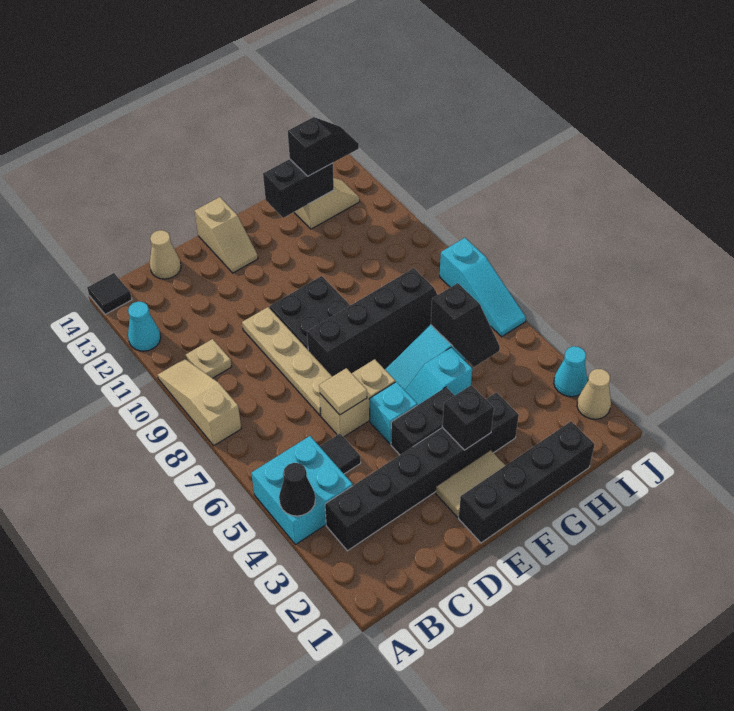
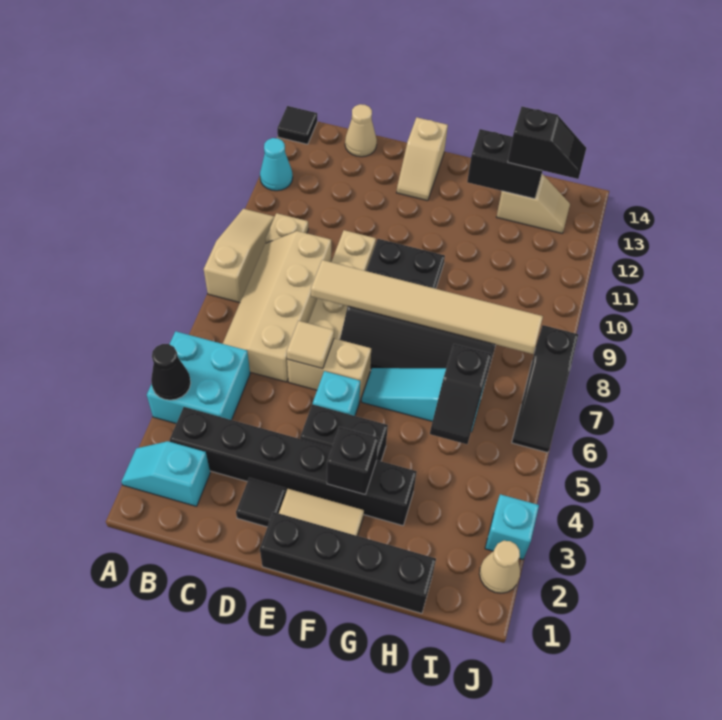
none -> tan slope B6:C9 level 1 top C
black tile C5 level 1 -> black tile D2 level 1
none -> tan tile D8:I8 level 2
cyan slope F5:G5 level 1 top G -> cyan slope A2:B2 level 1 top B
cyan cone J3 level 1 -> cyan brick J3 level 1
cyan slope J6:J8 level 1 top 8 -> black slope J6:J8 level 1 top 8

